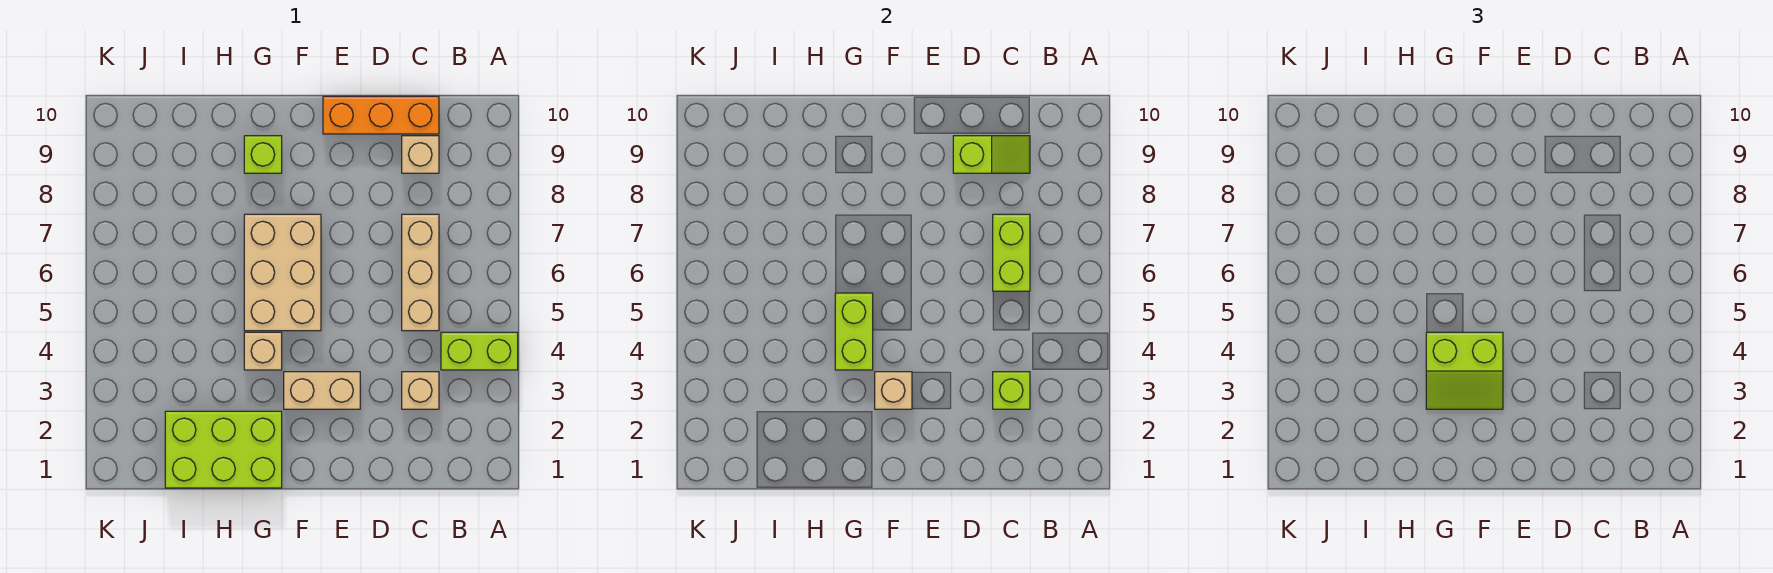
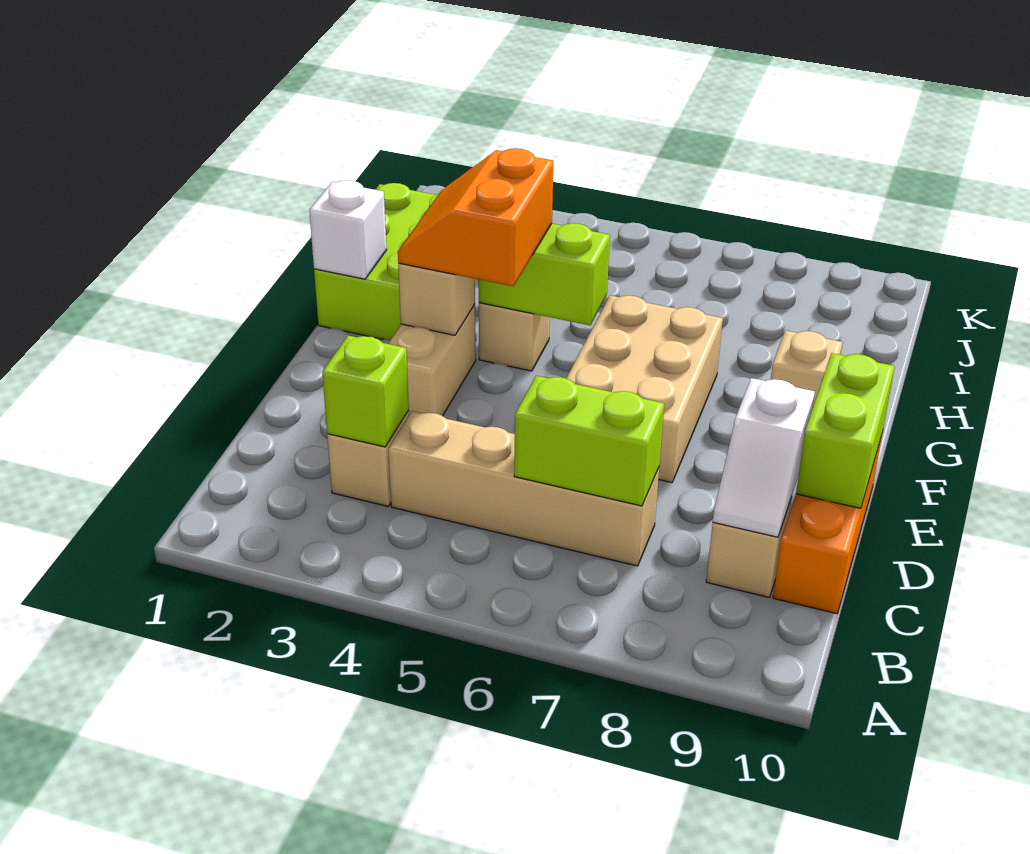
lime brick A4:B4 level 1 -> lime brick D10:E10 level 2
tan brick C5:C7 level 1 -> tan brick C4:C7 level 1
lime slope C9:D9 level 2 top D -> white slope C9:D9 level 2 top D
lime slope F3:G4 level 3 top 4 -> orange slope F3:G4 level 3 top 4
tan brick F5:G7 level 1 -> tan brick E6:G7 level 1
none -> white brick G1 level 2
lime brick G9 level 1 -> tan brick G9 level 1

